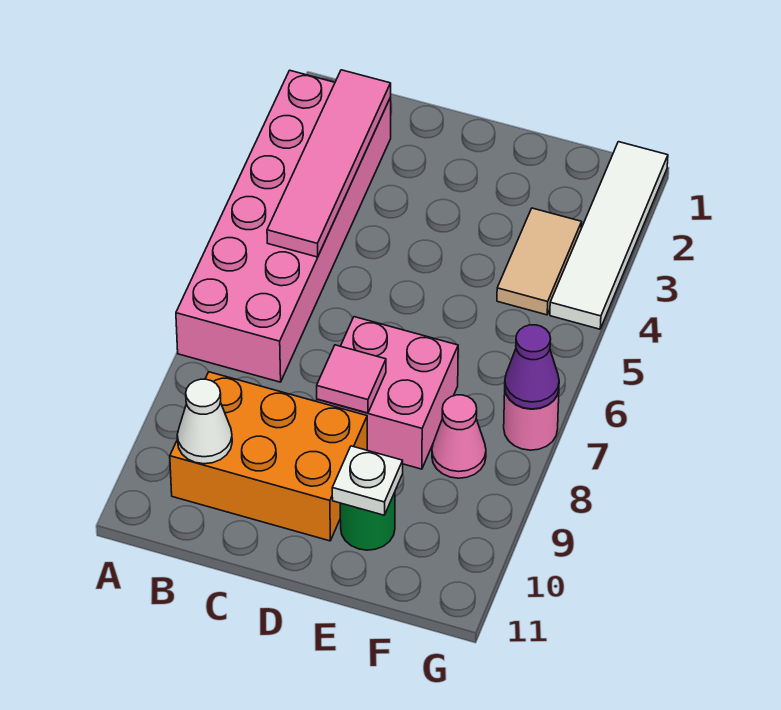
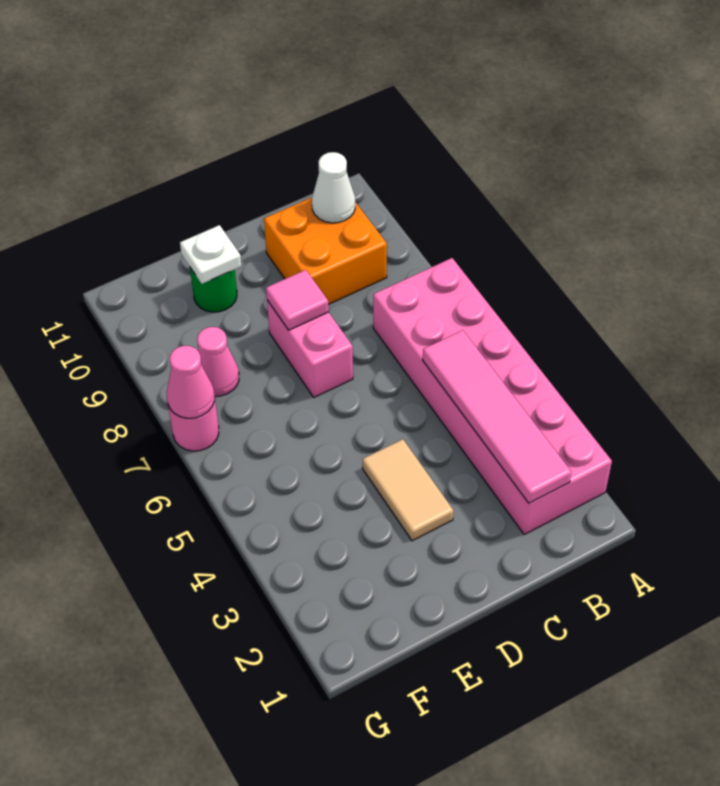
orange brick B9:D10 level 1 -> orange brick B9:C10 level 1
pink brick D7:E8 level 1 -> pink brick D7:D8 level 1
tan tile F3:F4 level 1 -> tan tile D3:D4 level 1
white tile G1:G4 level 1 -> none
purple cone G7 level 2 -> pink cone G7 level 2

